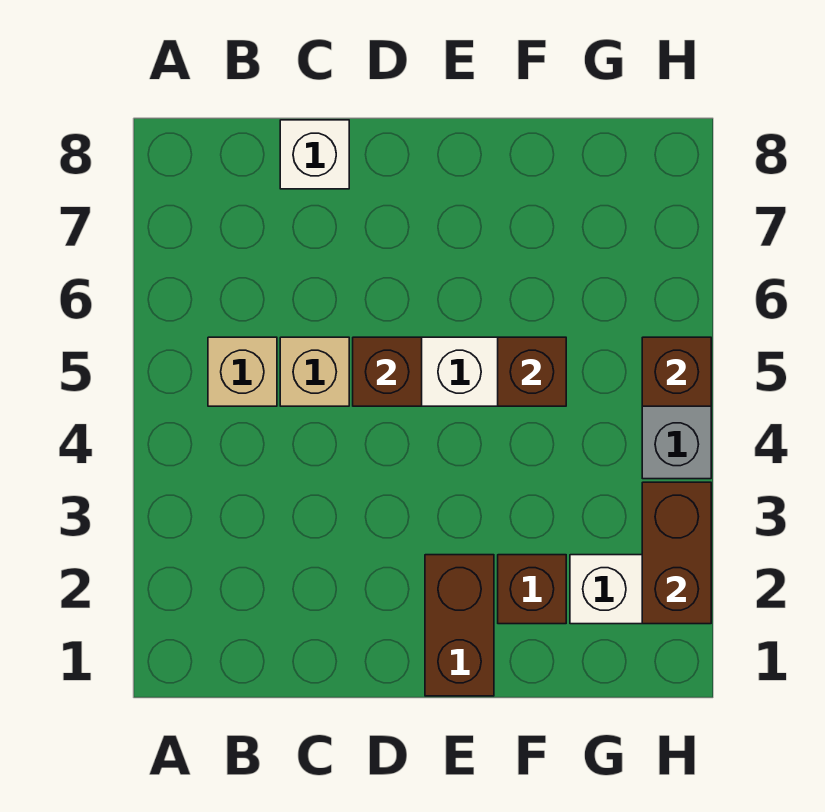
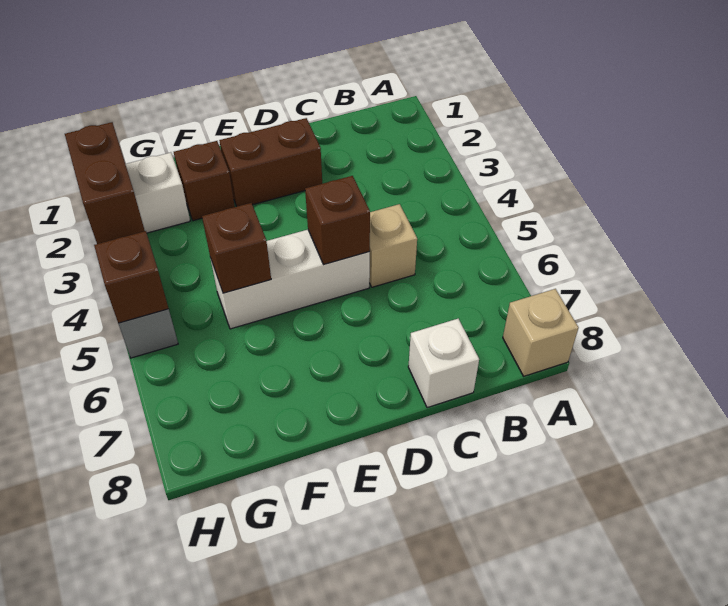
tan brick B5 level 1 -> tan brick A8 level 1
brown brick E1:E2 level 1 -> brown brick D2:E2 level 1

